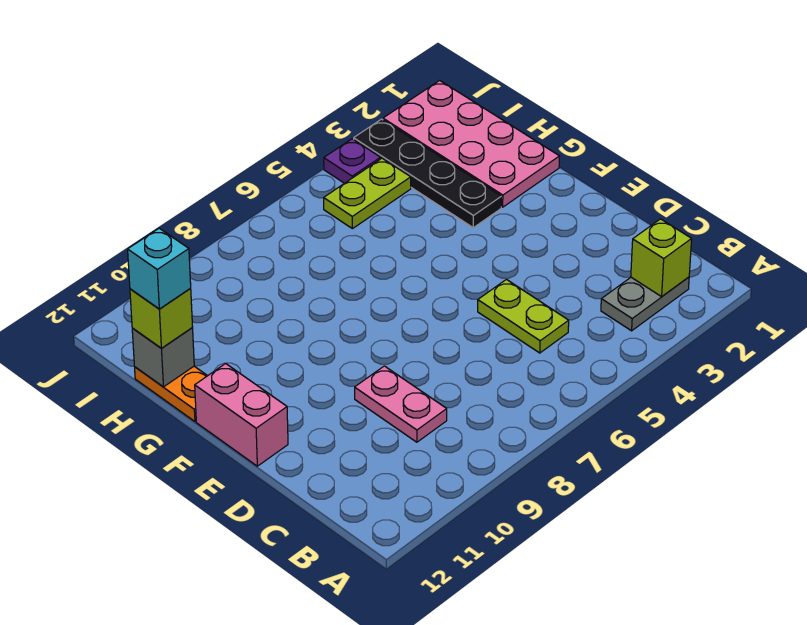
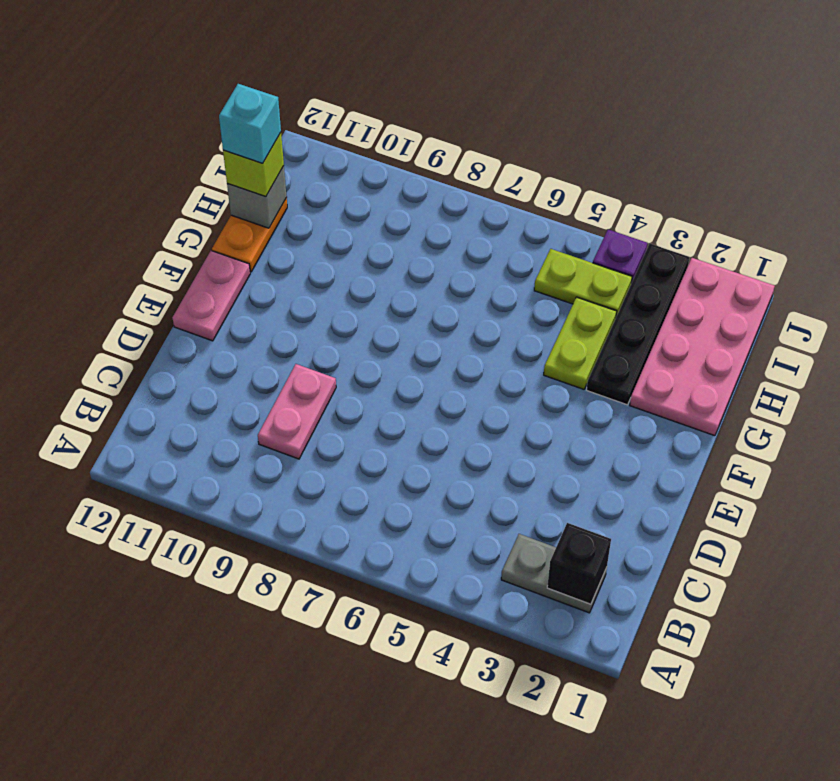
lime brick B2 level 2 -> black brick B2 level 2
lime plate C5:D5 level 1 -> lime plate G4:H4 level 1
pink brick E12:F12 level 1 -> pink plate E12:F12 level 1

